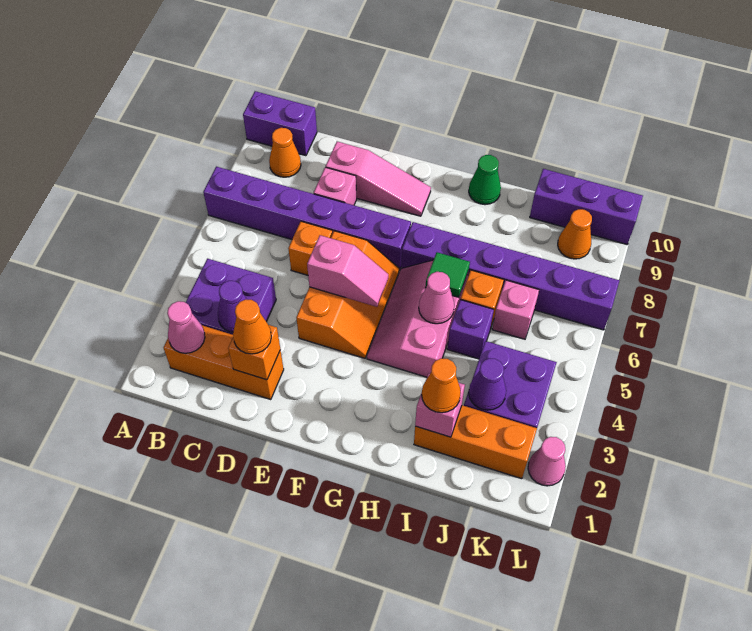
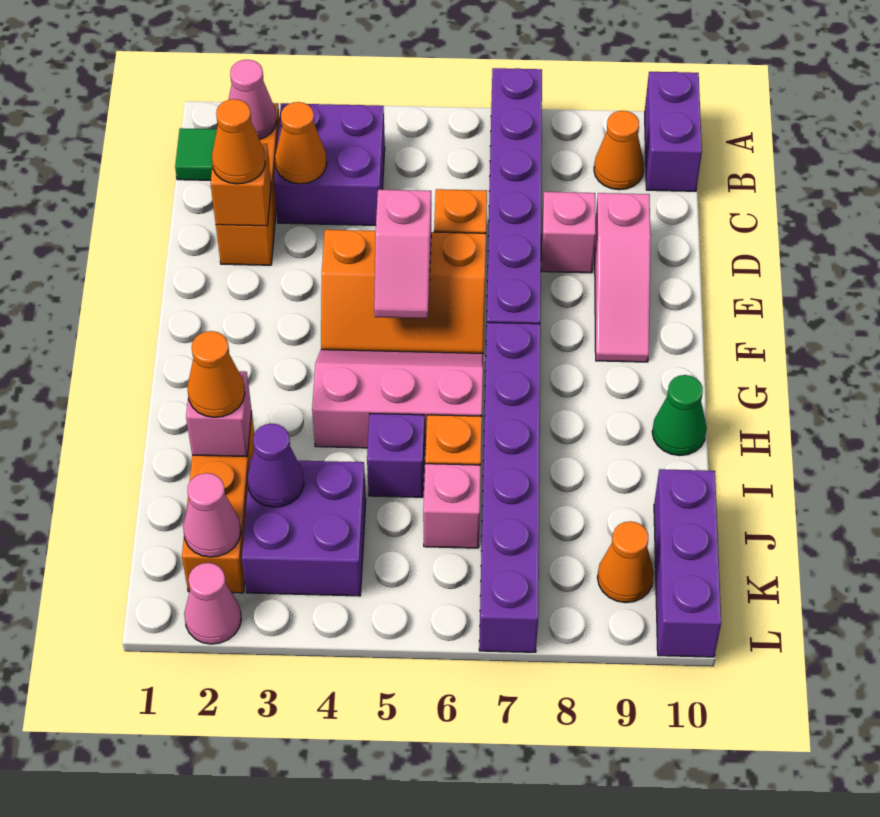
purple cone C3 level 2 -> orange cone C3 level 2
pink cone H5 level 2 -> pink cone K2 level 2
green tile H6 level 2 -> green tile B1 level 1

